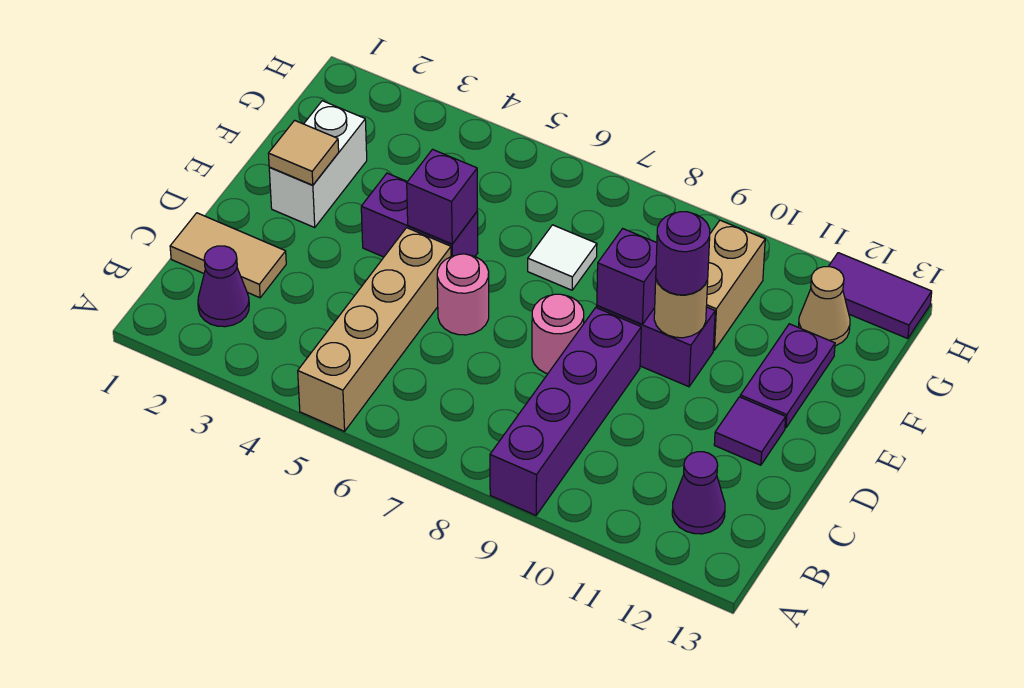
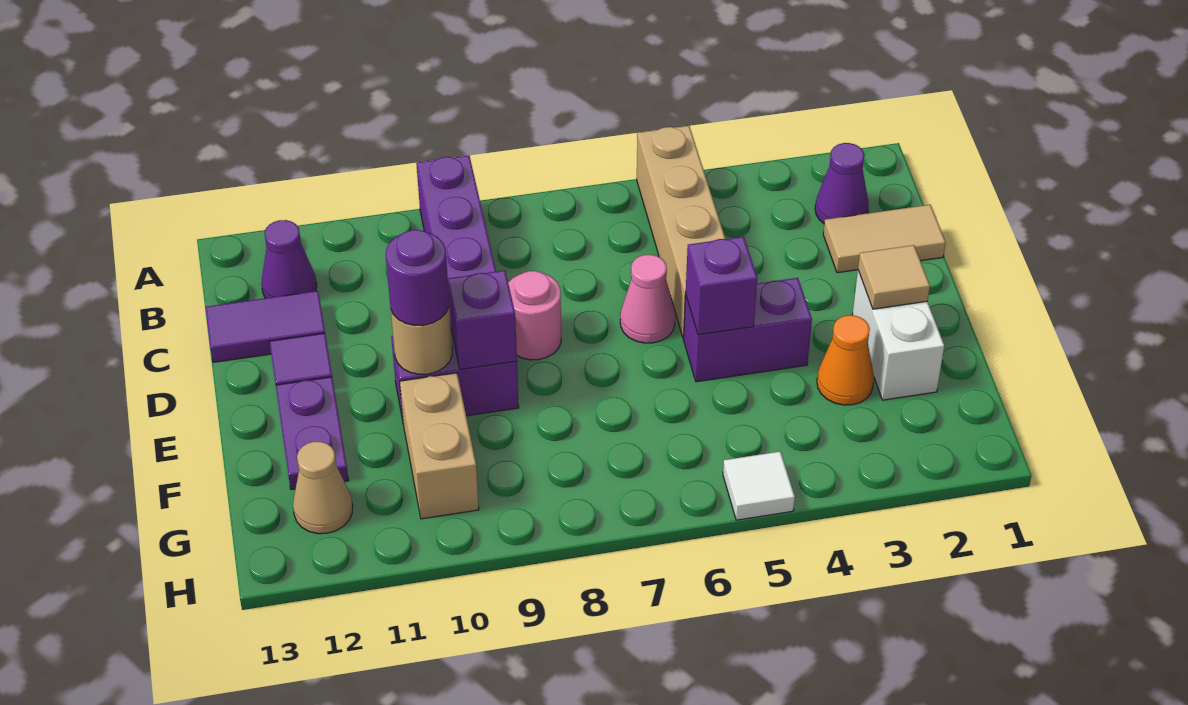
pink round brick D6 level 1 -> pink cone D6 level 1
none -> orange cone F3 level 1
white tile F7 level 1 -> white tile H5 level 1
purple tile H12:H13 level 1 -> purple tile C12:C13 level 1

